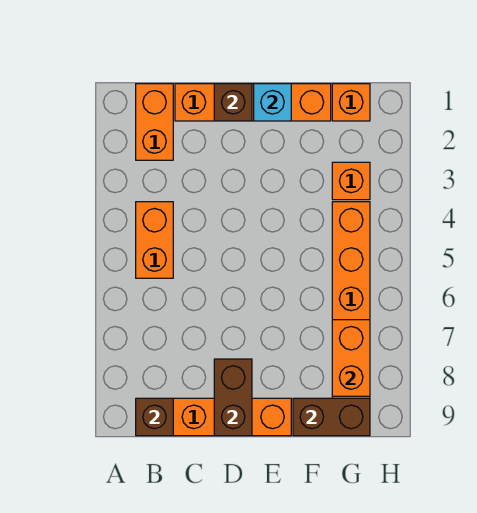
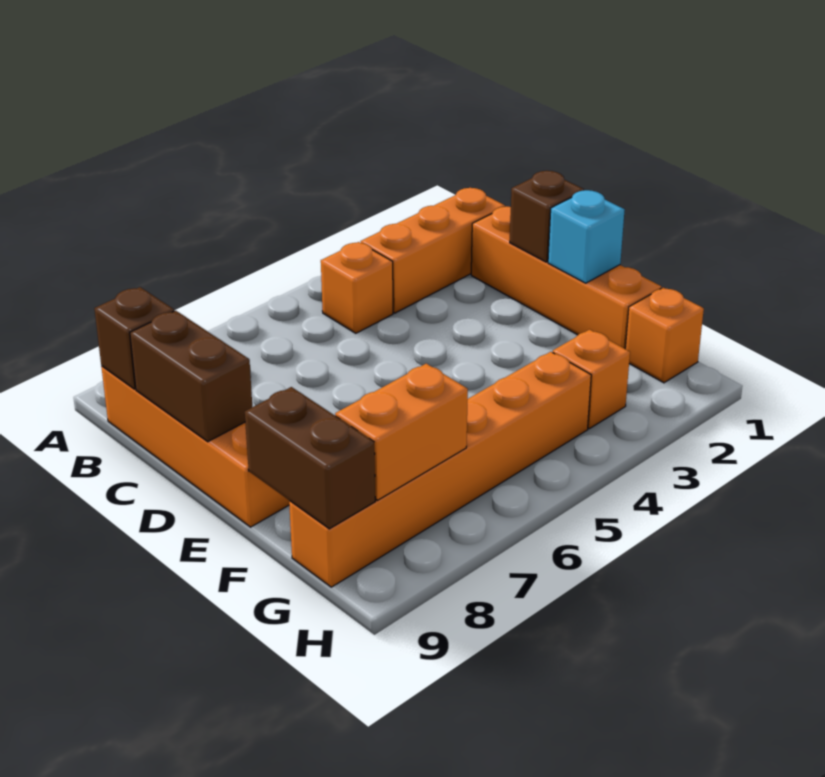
orange brick B1:B2 level 1 -> orange brick B1:B3 level 1
orange brick B4:B5 level 1 -> orange brick B4 level 1
brown brick D8:D9 level 2 -> brown brick C9:D9 level 2

